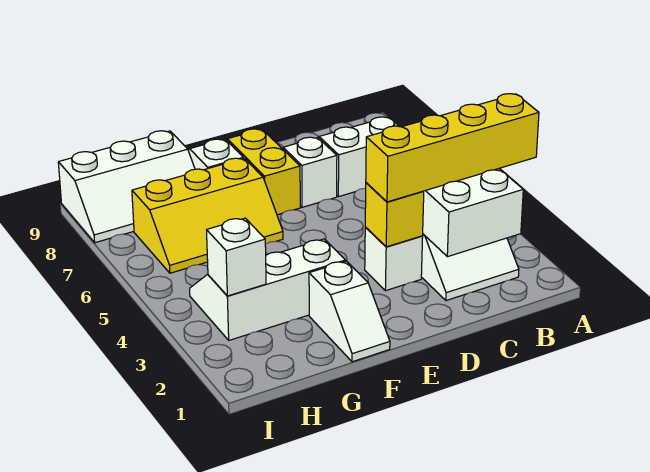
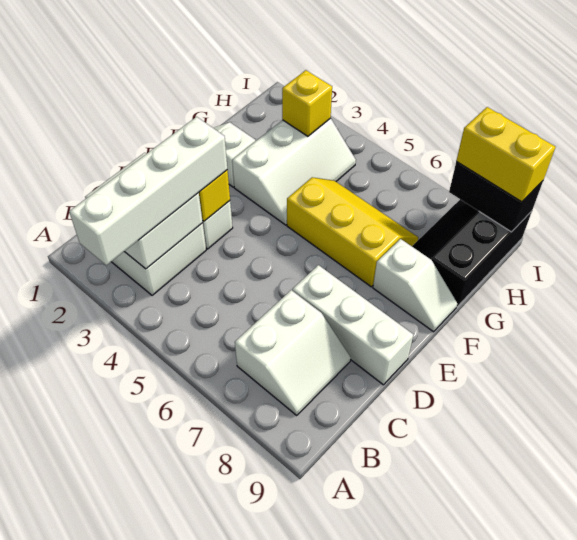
yellow brick A3:D3 level 3 -> white brick A3:D3 level 3
white brick D7 level 1 -> white brick D7:D9 level 1
yellow brick E7:E8 level 1 -> yellow brick I8:I9 level 3
yellow slope F6:H7 level 1 top 7 -> yellow slope F5:G7 level 1 top F
white slope G8:I9 level 1 top 9 -> black slope G8:I9 level 1 top 9
white brick H3 level 2 -> yellow brick H3 level 2
none -> black brick I8:I9 level 2

